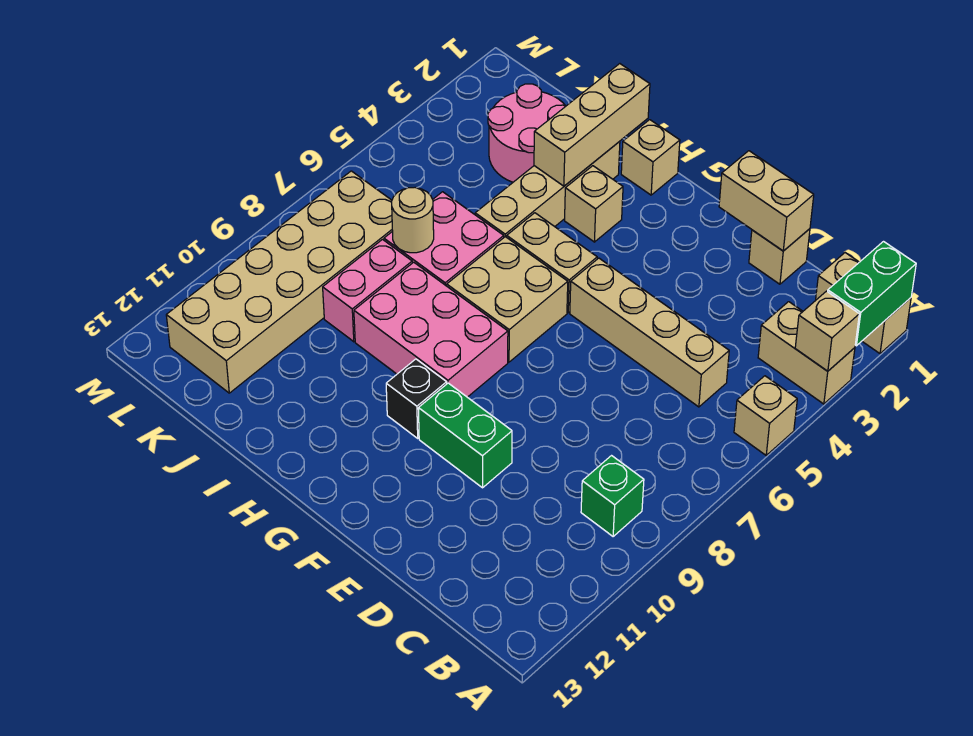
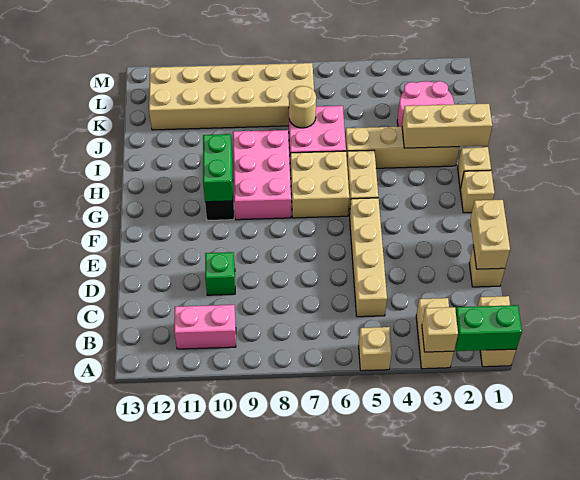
green brick B9 level 1 -> green brick D10 level 1
green brick E10:F10 level 1 -> green brick G10:H10 level 2
tan brick H3 level 1 -> tan brick G1 level 1
pink brick J8:J9 level 1 -> pink brick B10:B11 level 1

